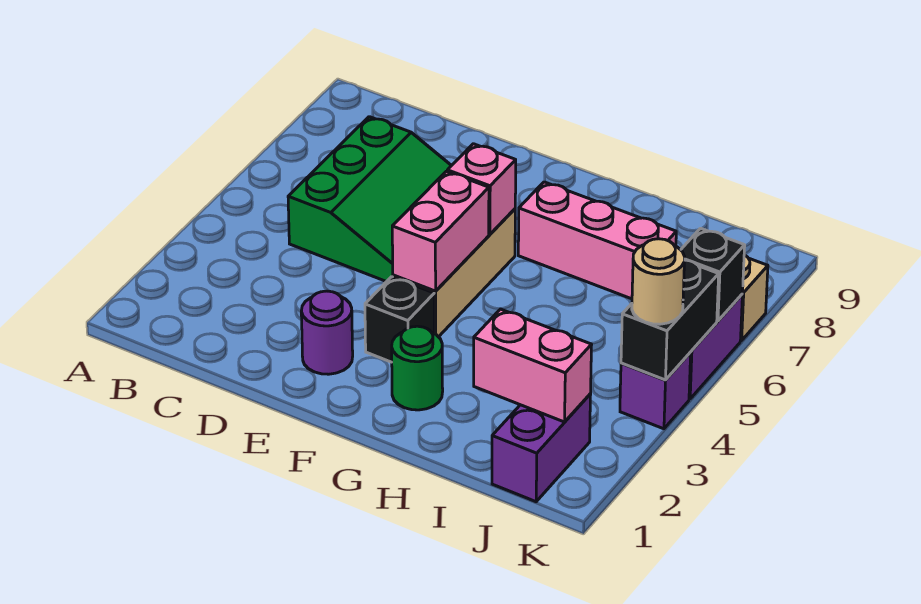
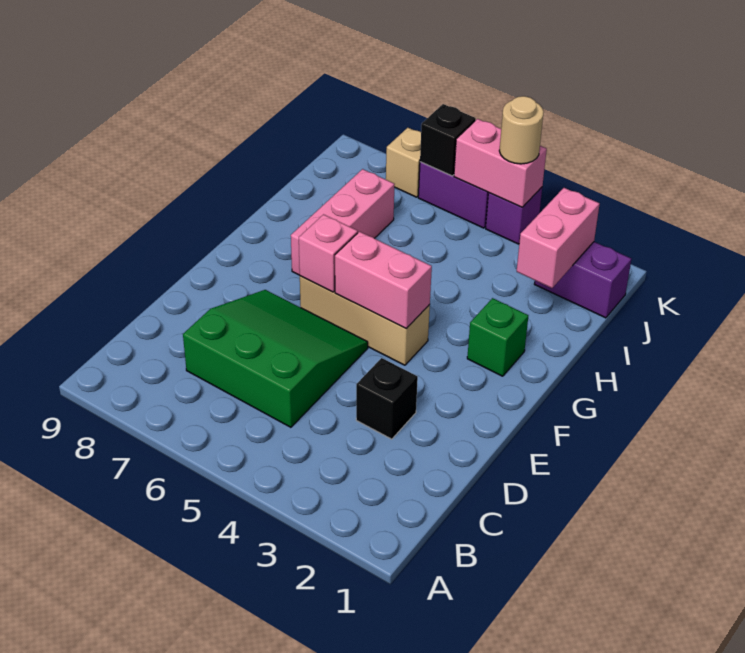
purple round brick E2 level 1 -> none
black brick F3 level 1 -> black brick D3 level 1
green round brick G2 level 1 -> green brick G2 level 1
black brick K4:K5 level 2 -> pink brick K4:K5 level 2

